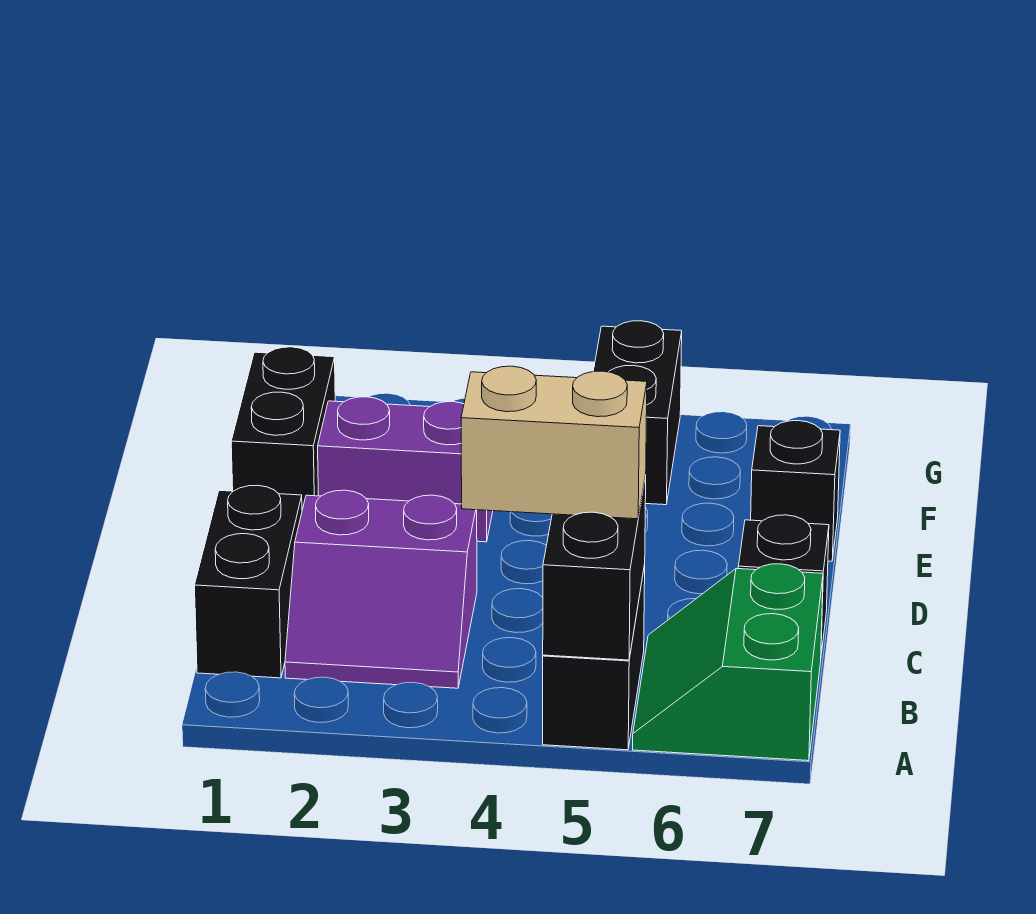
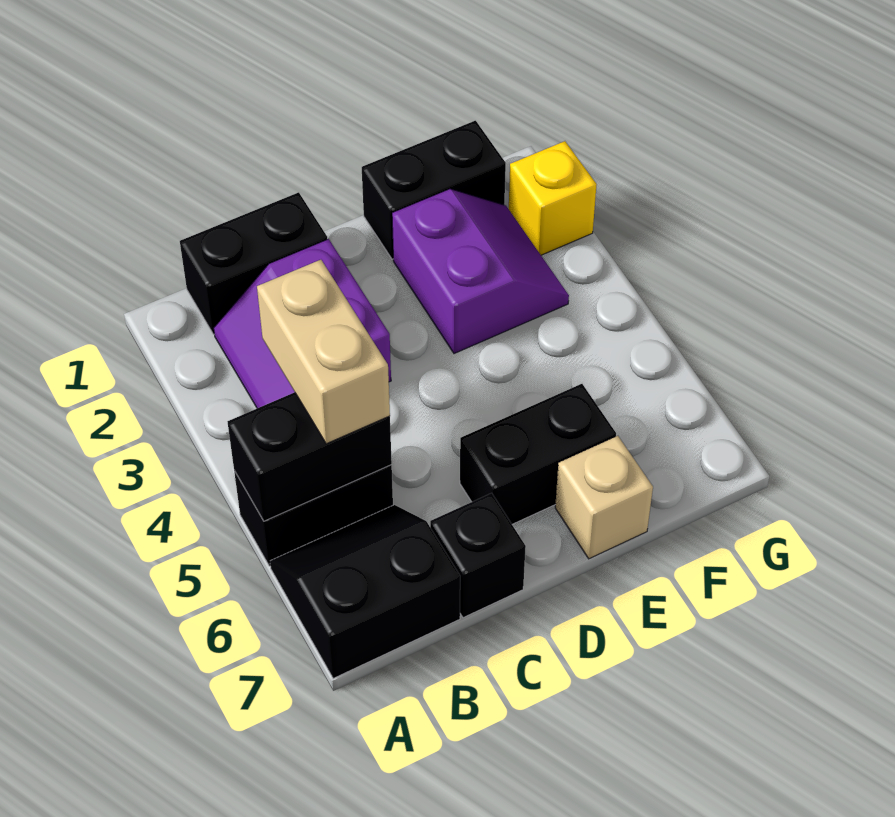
green slope A6:B7 level 1 top 7 -> black slope A6:B7 level 1 top 7
black brick E7 level 1 -> tan brick E7 level 1
black brick F5:G5 level 1 -> black brick D6:E6 level 1
none -> yellow brick G2 level 1

